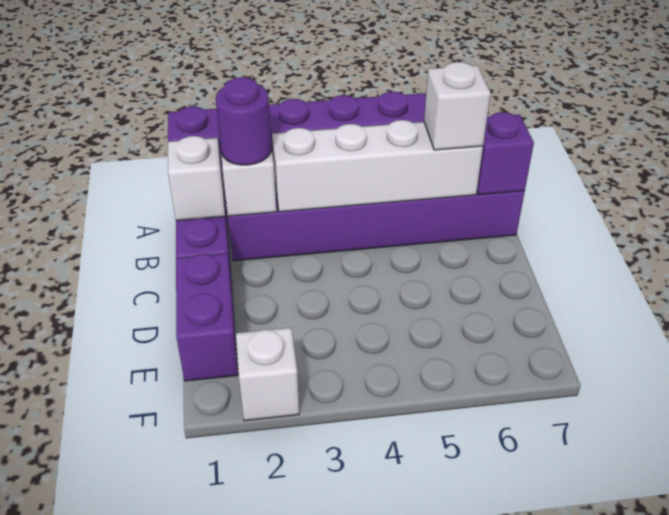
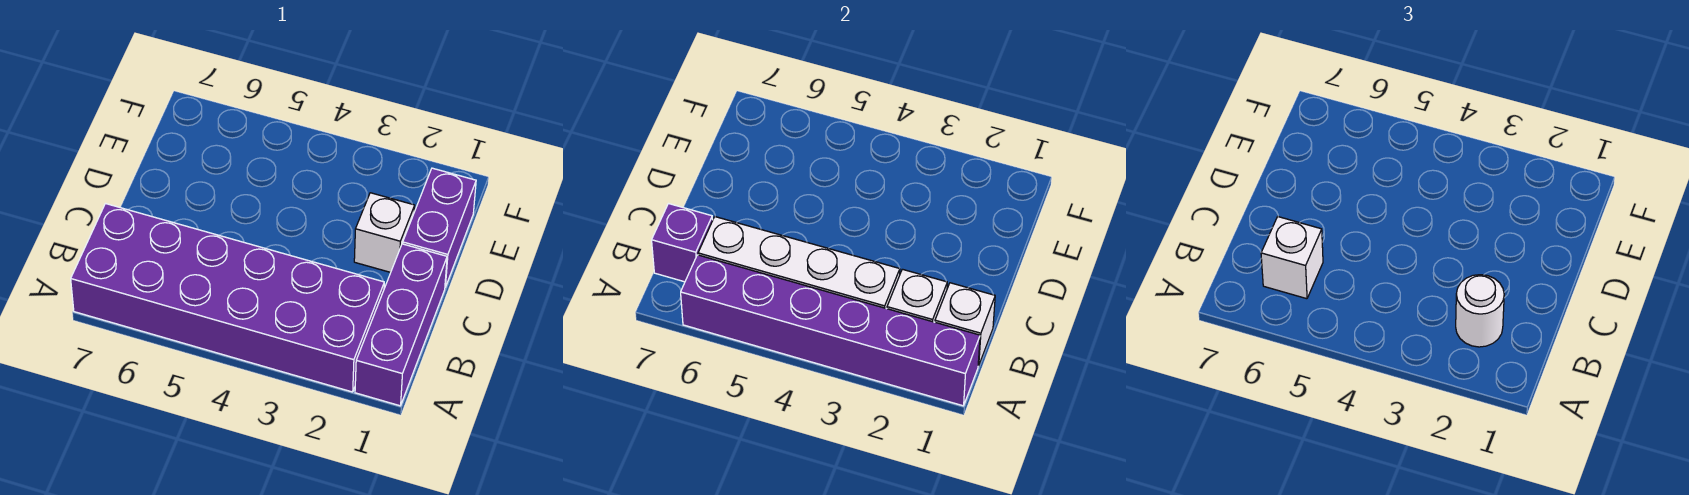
purple round brick B2 level 3 -> white round brick B2 level 3
white brick F2 level 1 -> white brick D2 level 1

